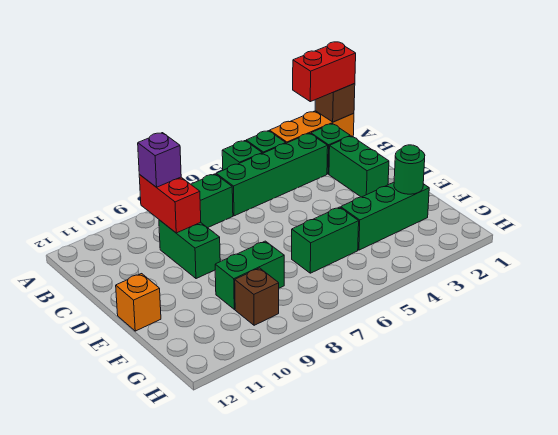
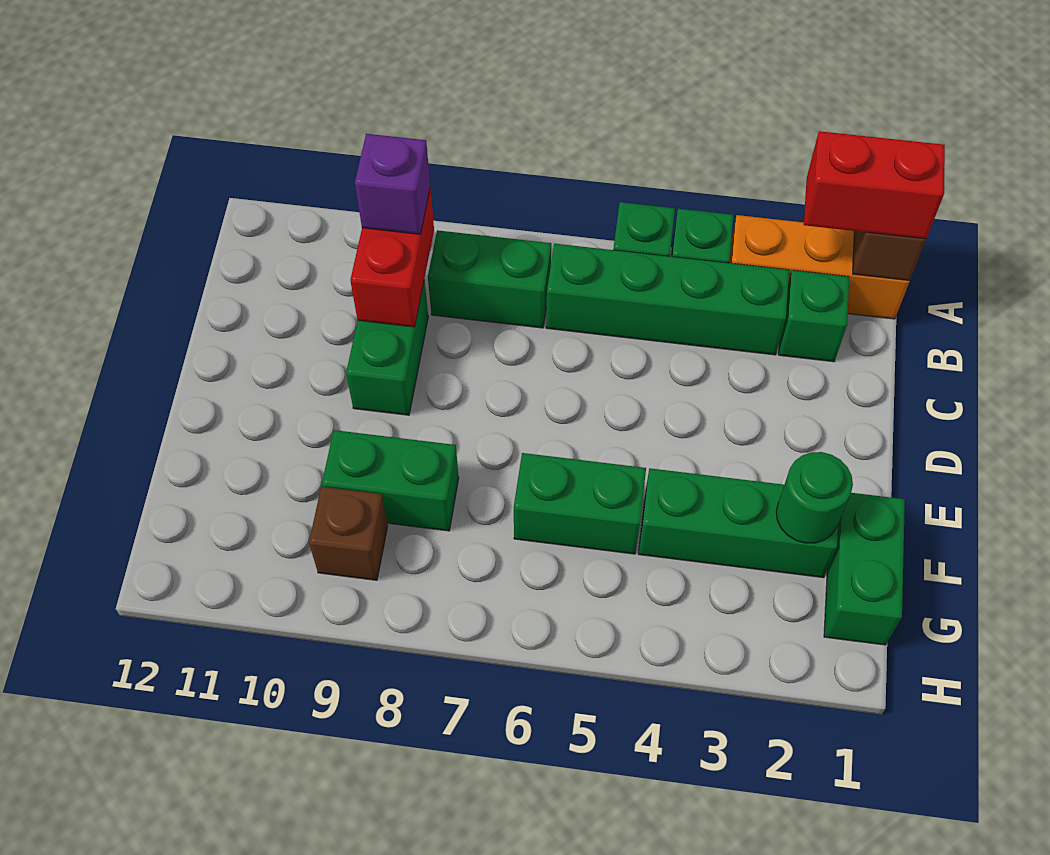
green brick C2:D2 level 1 -> green brick F1:G1 level 1
orange brick E12 level 1 -> none

